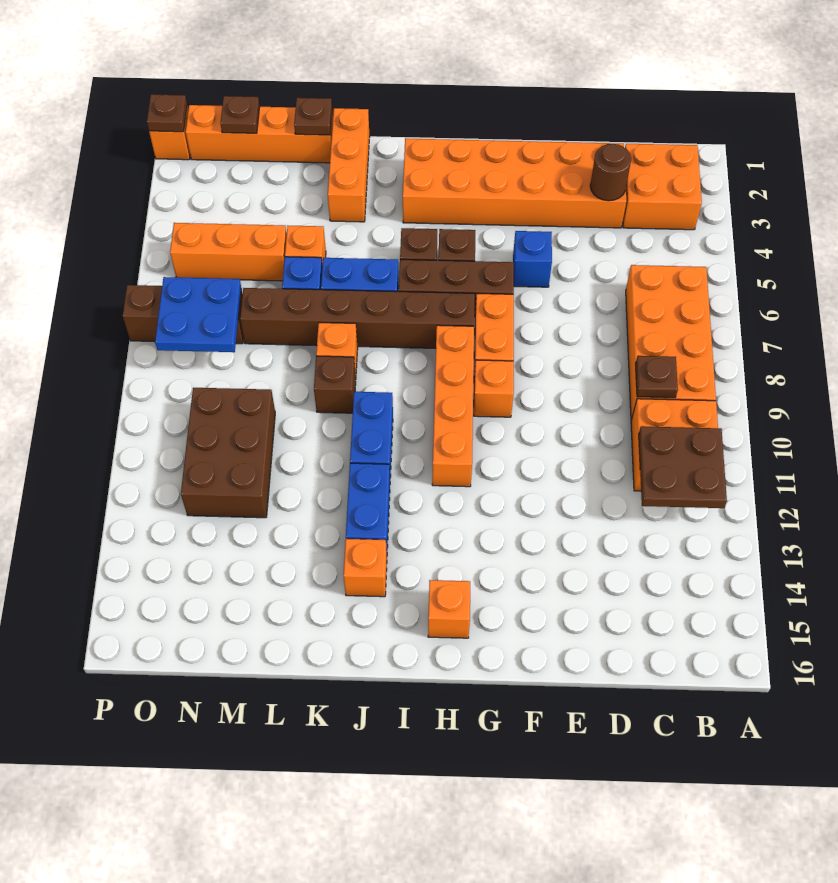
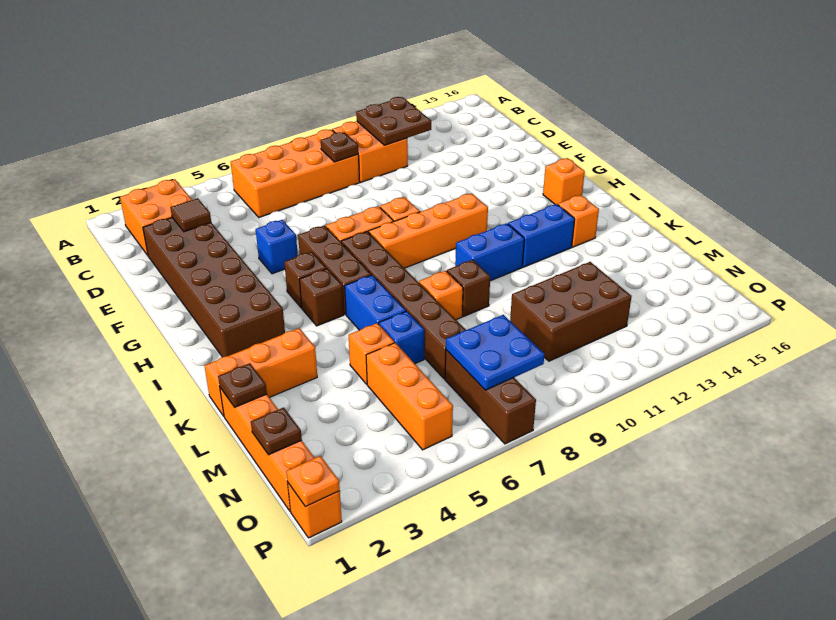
orange brick D2:I3 level 1 -> brown brick D2:I3 level 1
brown round brick D3 level 2 -> brown tile D3 level 2
brown plate P1 level 2 -> orange plate P1 level 2

